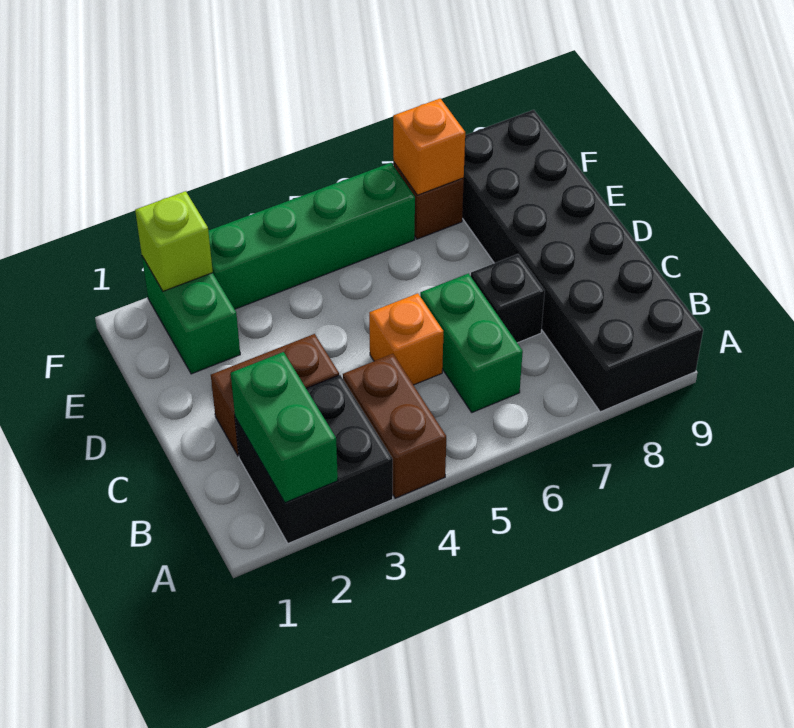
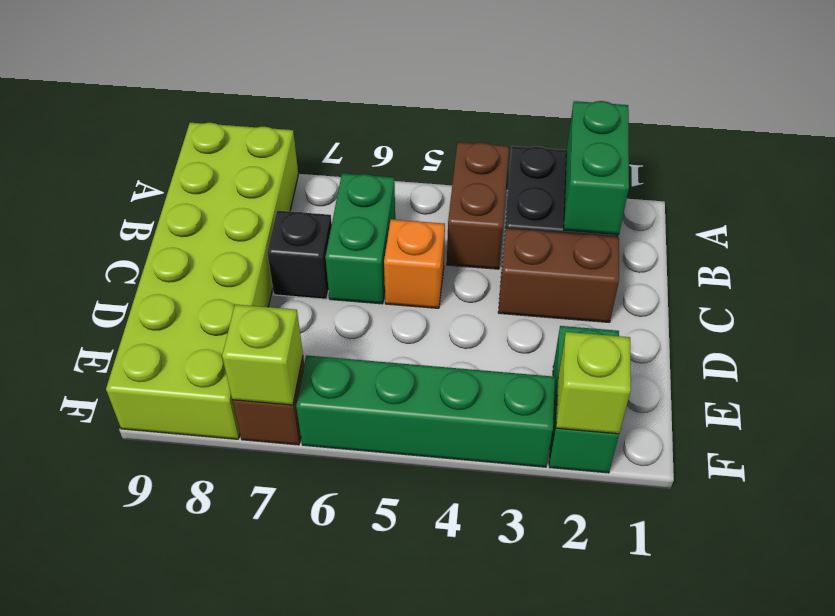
black brick A8:F9 level 1 -> lime brick A8:F9 level 1
orange brick F7 level 2 -> lime brick F7 level 2

